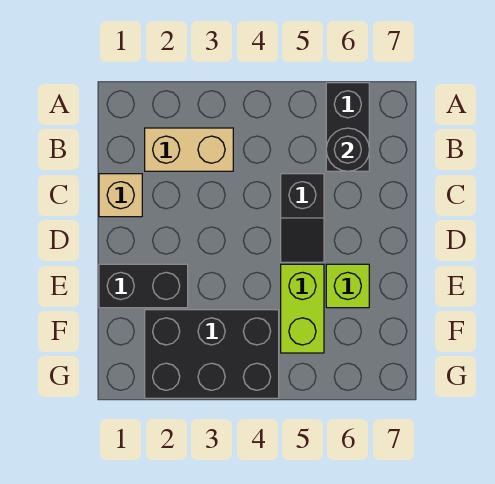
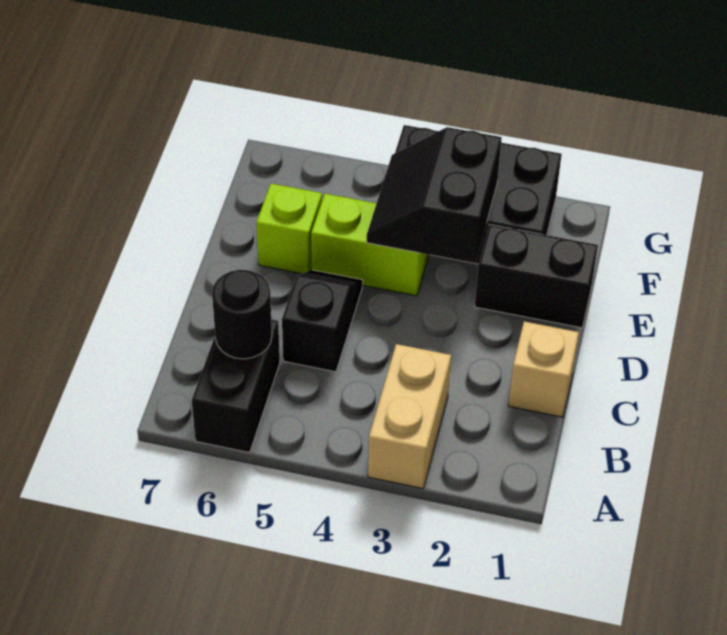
tan brick B2:B3 level 1 -> tan brick A3:B3 level 1
none -> black slope E3:F4 level 2 top 3
lime brick E5:F5 level 1 -> lime brick E4:E5 level 1

